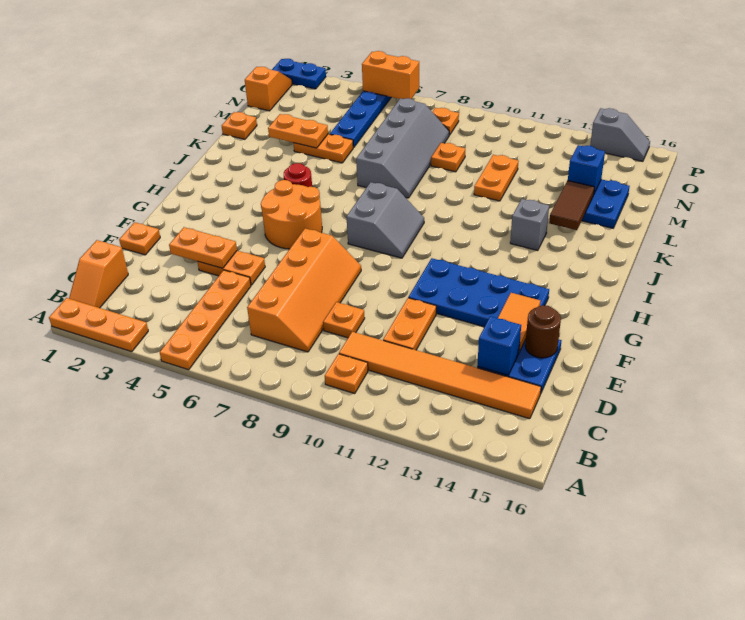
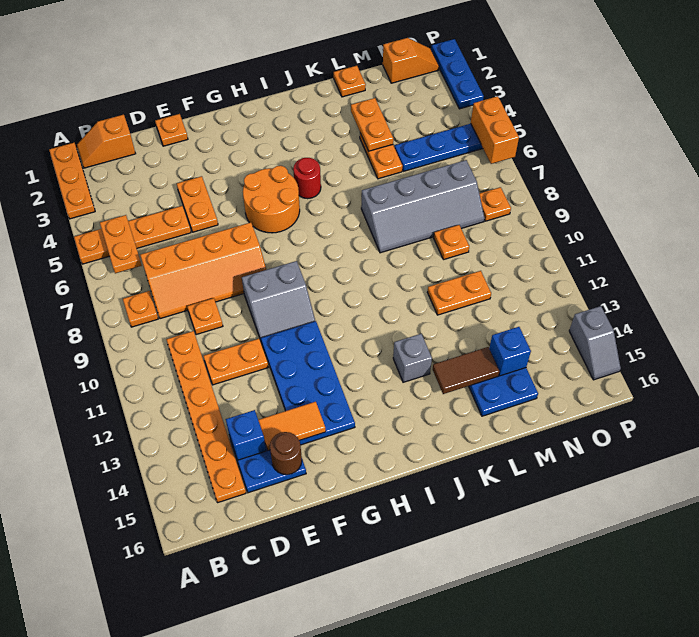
orange plate B10 level 1 -> orange plate B8 level 1
orange tile C10:C15 level 1 -> orange plate C10:C15 level 1
orange plate E3:E4 level 2 -> orange plate B5:B6 level 2
grey slope H8:I9 level 1 top 8 -> grey slope F9:G10 level 1 top 9
blue plate P1:P2 level 1 -> blue plate P1:P3 level 1

